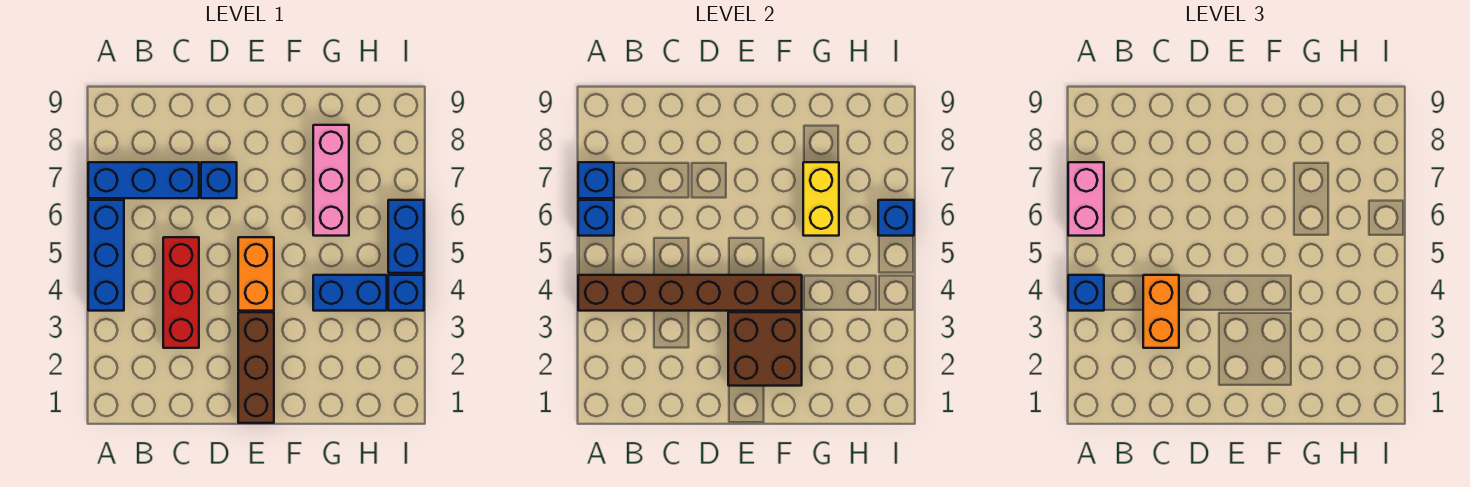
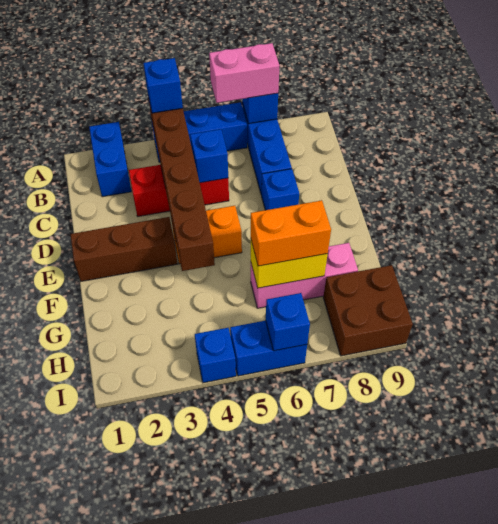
blue brick A6 level 2 -> blue brick C5 level 2
orange brick C3:C4 level 3 -> orange brick G6:G7 level 3
brown brick E2:F3 level 2 -> brown brick H8:I9 level 1
blue brick G4:H4 level 1 -> blue brick A2:B2 level 1

